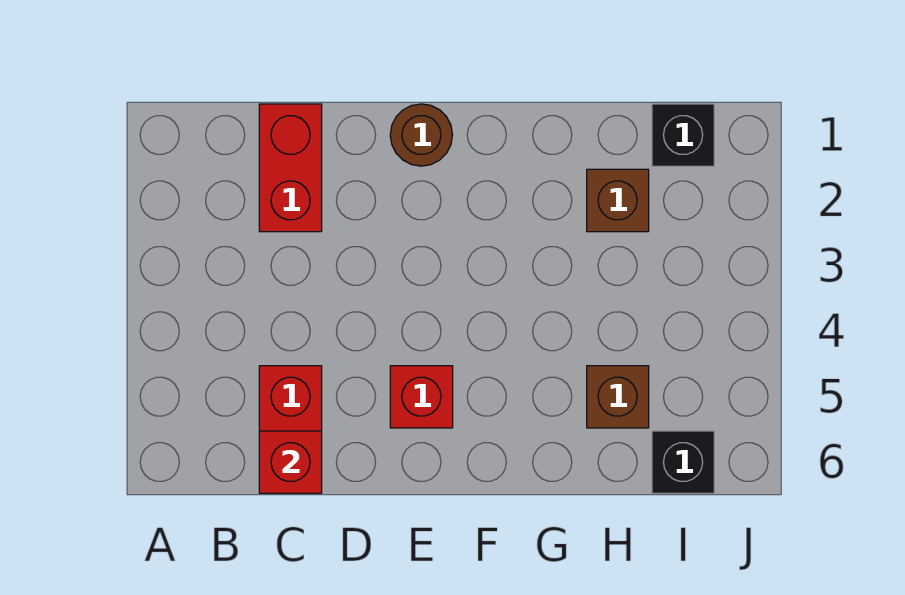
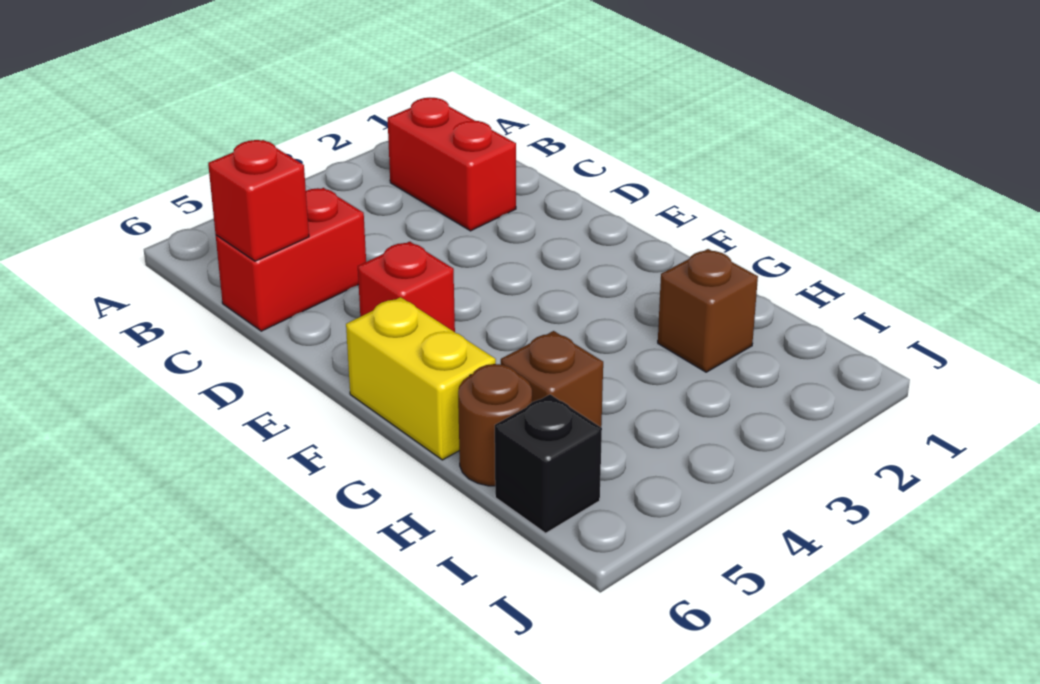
red brick C1:C2 level 1 -> red brick B2:C2 level 1
brown round brick E1 level 1 -> brown round brick H6 level 1
none -> yellow brick F6:G6 level 1
black brick I1 level 1 -> none

